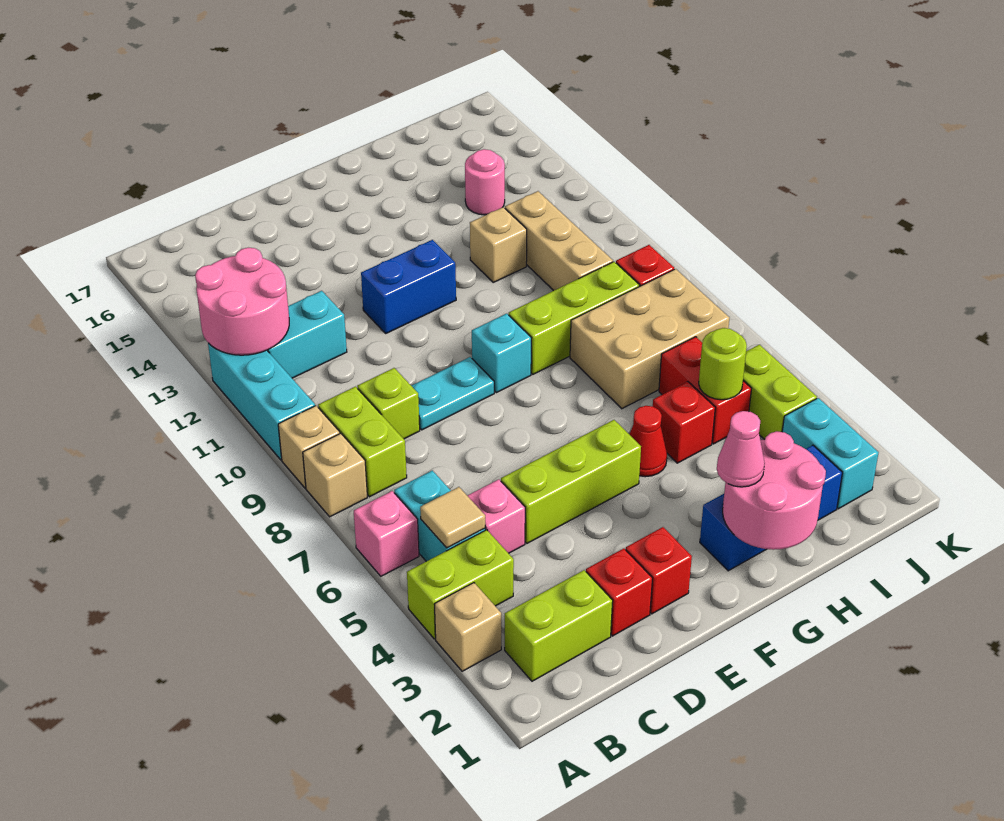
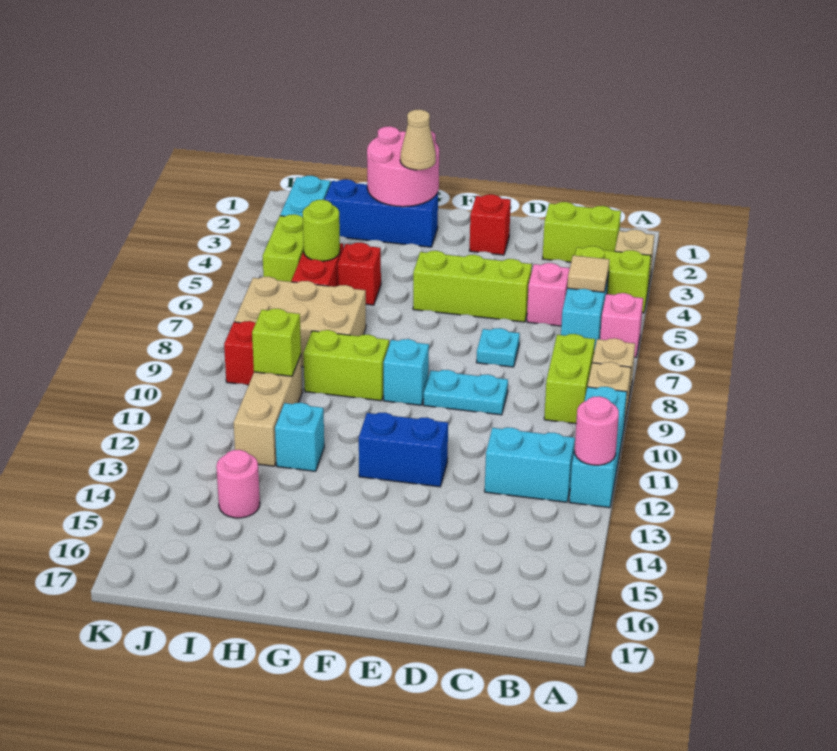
pink round brick A12:B13 level 2 -> pink round brick A12 level 2
lime brick C9 level 1 -> lime brick I10 level 2
red brick D2 level 1 -> none
none -> cyan plate D7 level 1
pink cone G2 level 3 -> tan cone G2 level 3
red cone G5 level 1 -> none
lime brick G9:I9 level 1 -> lime brick G9:H9 level 1
tan brick H12 level 1 -> cyan brick H12 level 1

